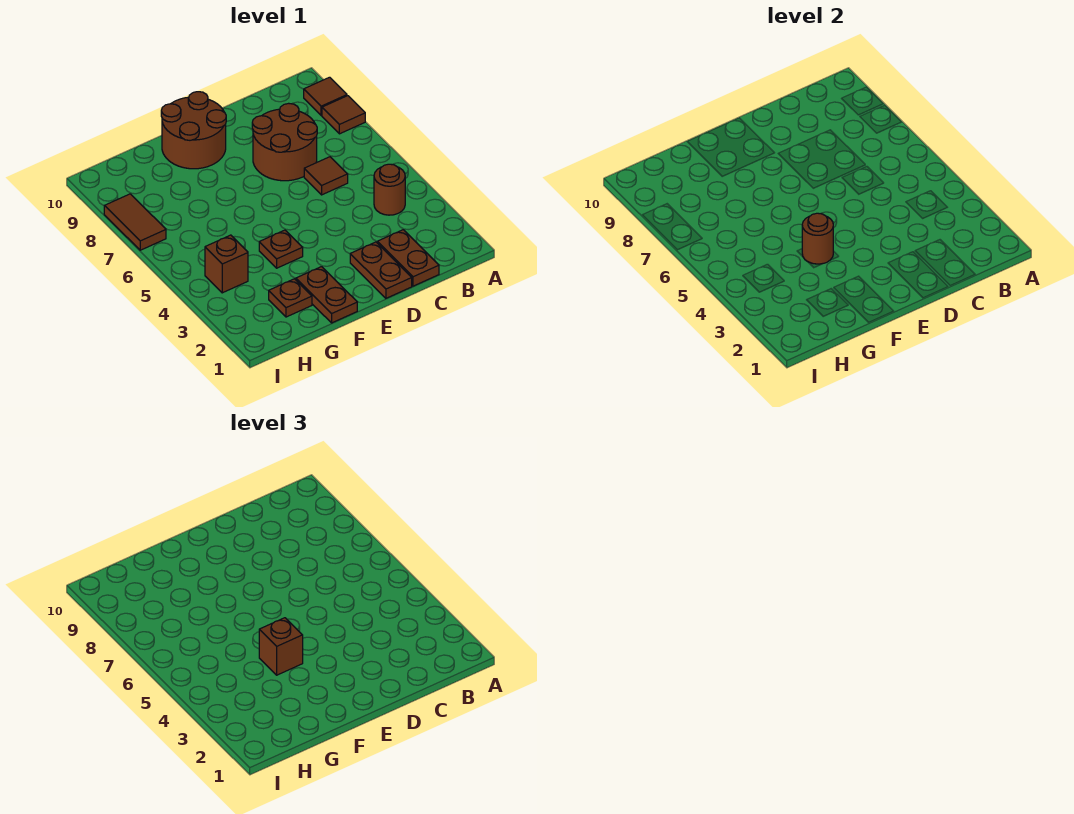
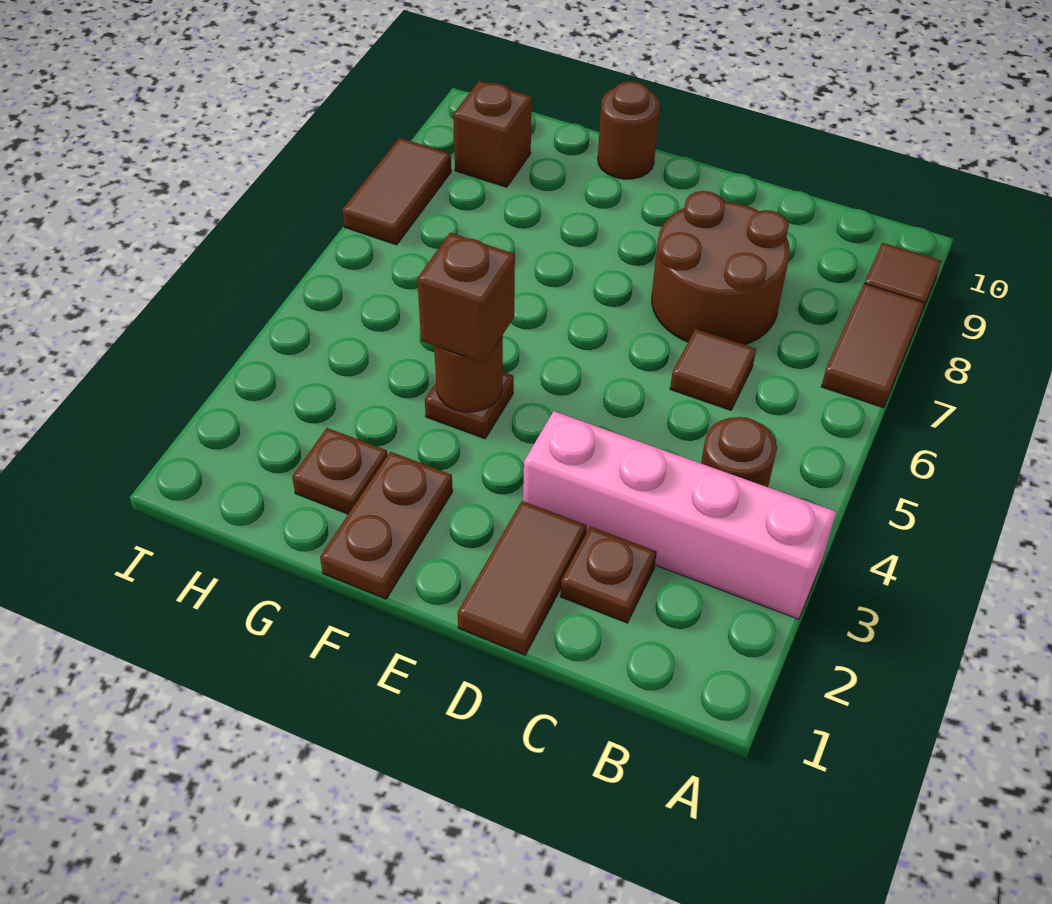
none -> pink brick A3:D3 level 1
brown tile A8 level 1 -> brown tile A7:A8 level 1
brown plate C1:C2 level 1 -> brown plate C2 level 1
brown plate D1:D2 level 1 -> brown tile D1:D2 level 1
brown round brick E9:F10 level 1 -> brown round brick F10 level 1
brown brick H4 level 1 -> brown brick H9 level 1

